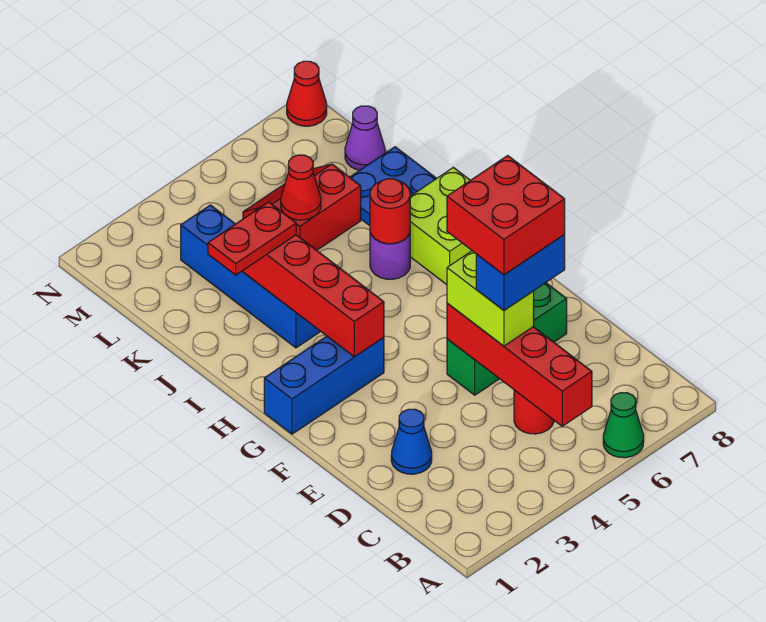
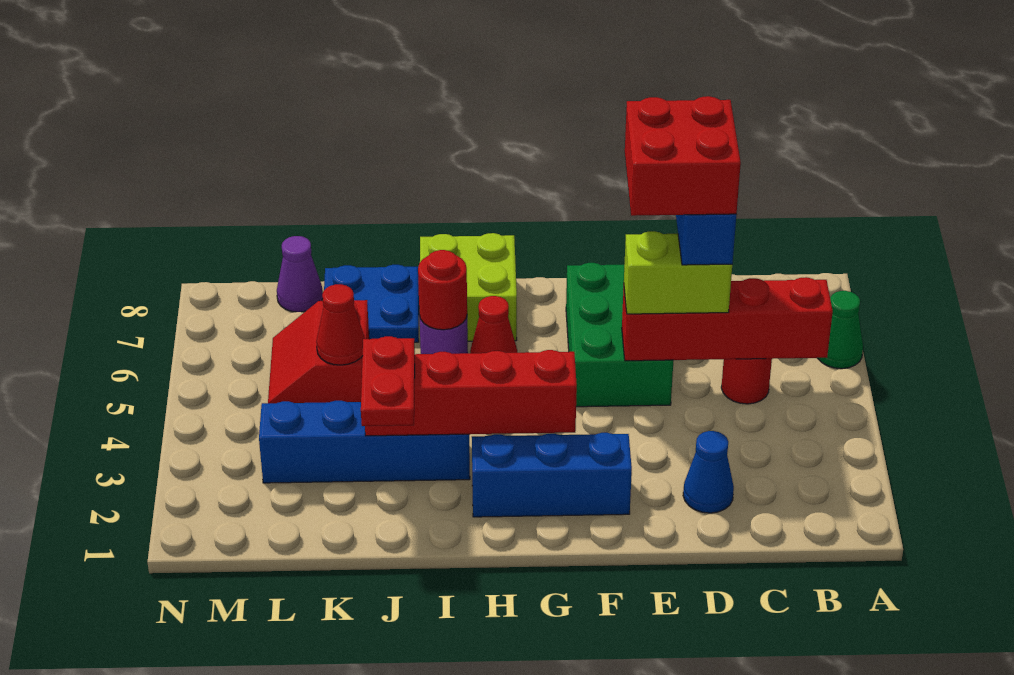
green brick E5:E7 level 1 -> green brick E5:F7 level 1
blue brick G1:G3 level 1 -> blue brick F2:H2 level 1
red cone N8 level 1 -> red cone H6 level 1

